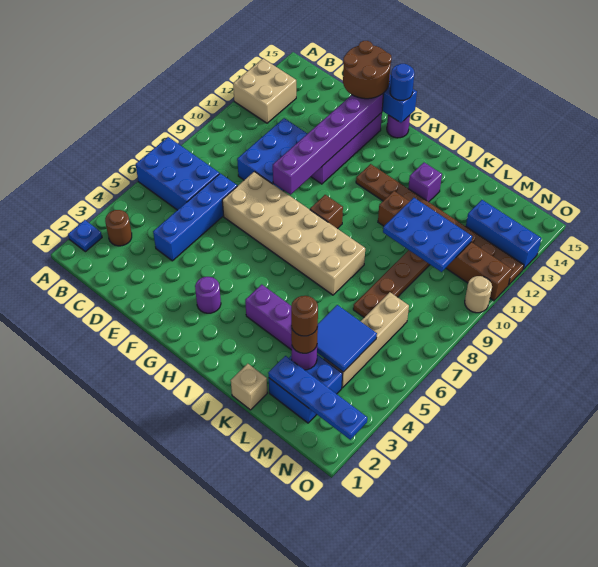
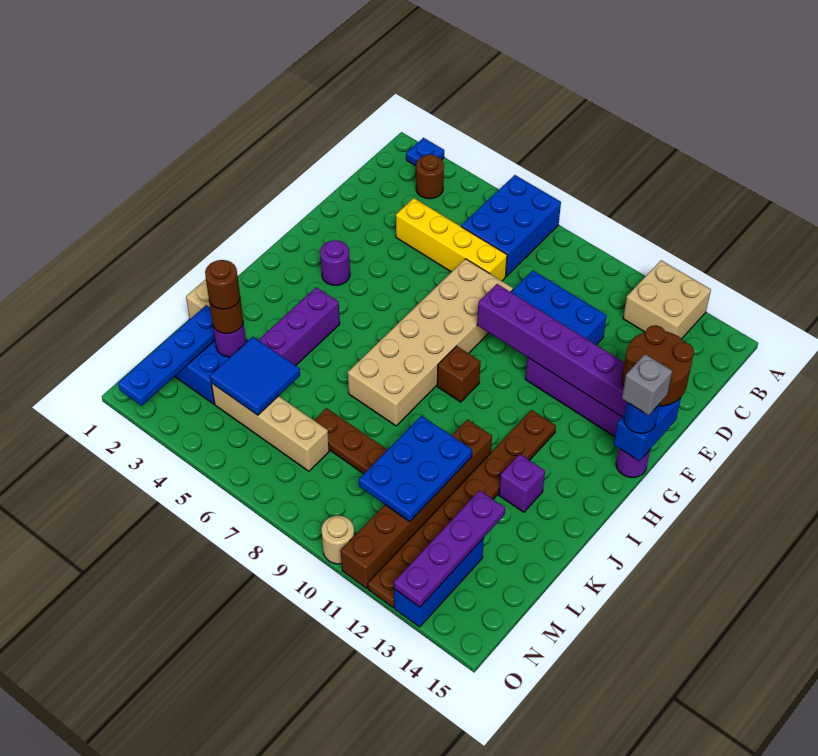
blue brick D4:D7 level 1 -> yellow brick D4:D7 level 1
none -> grey brick G15 level 4
none -> purple plate L13:O13 level 2

